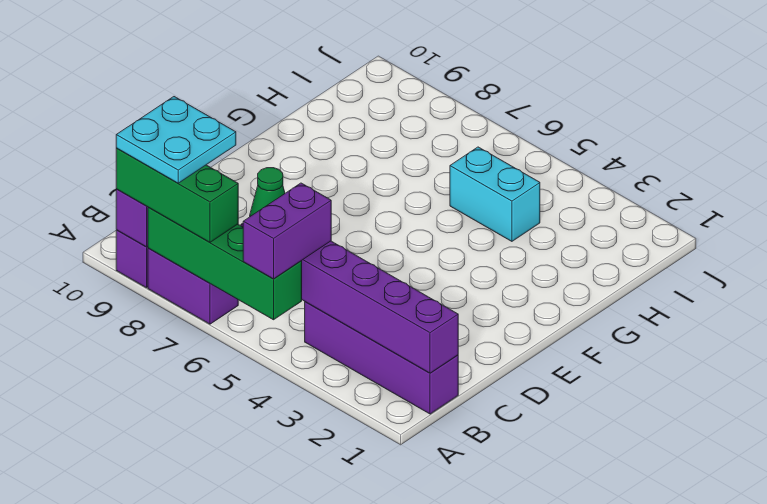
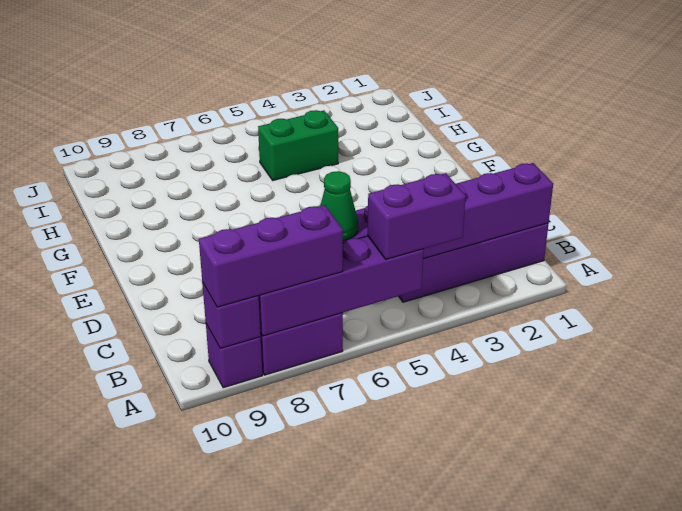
green brick A5:A8 level 2 -> purple brick A5:A8 level 2
purple brick A5:B5 level 3 -> purple brick A4:A5 level 3
green brick A7:A9 level 3 -> purple brick A7:A9 level 3
cyan plate A8:B9 level 4 -> none
cyan brick H4:H5 level 1 -> green brick H4:H5 level 1

